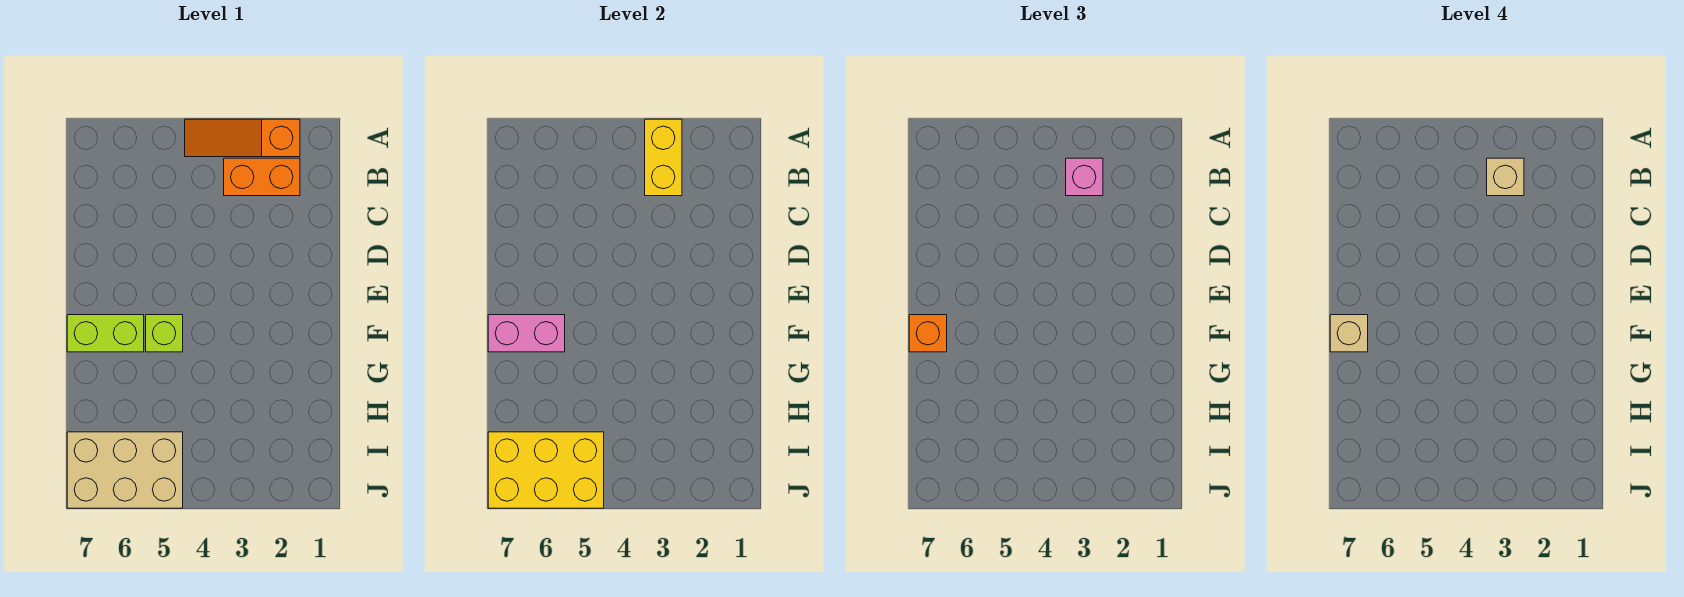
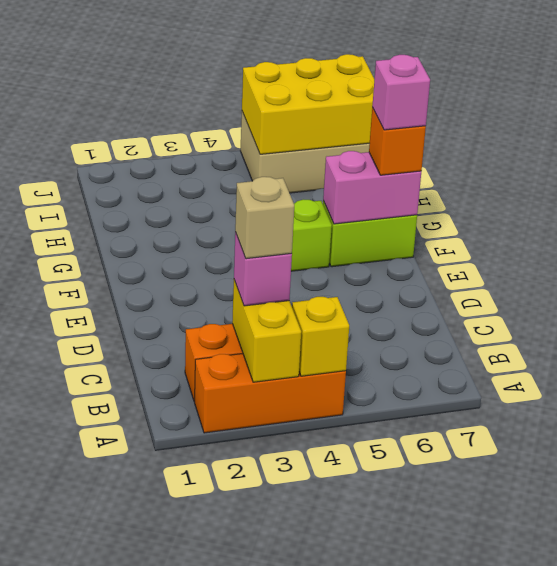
orange slope A2:A4 level 1 top 2 -> orange brick A2:A4 level 1
none -> yellow brick A4 level 2
tan brick F7 level 4 -> pink brick F7 level 4

